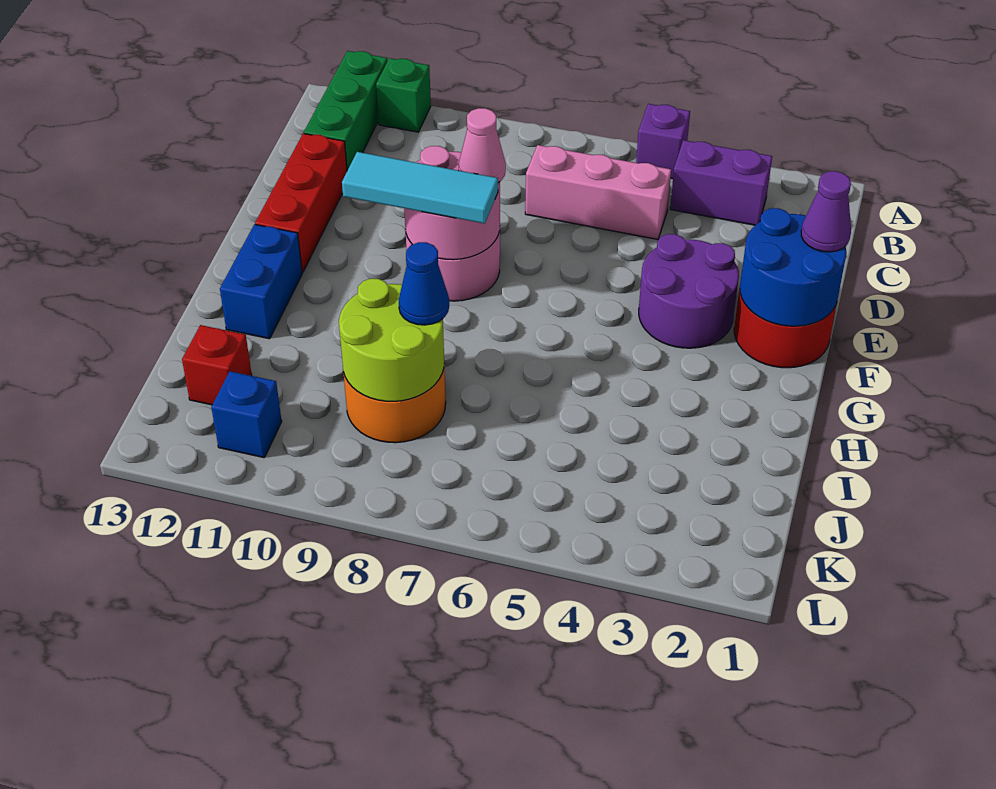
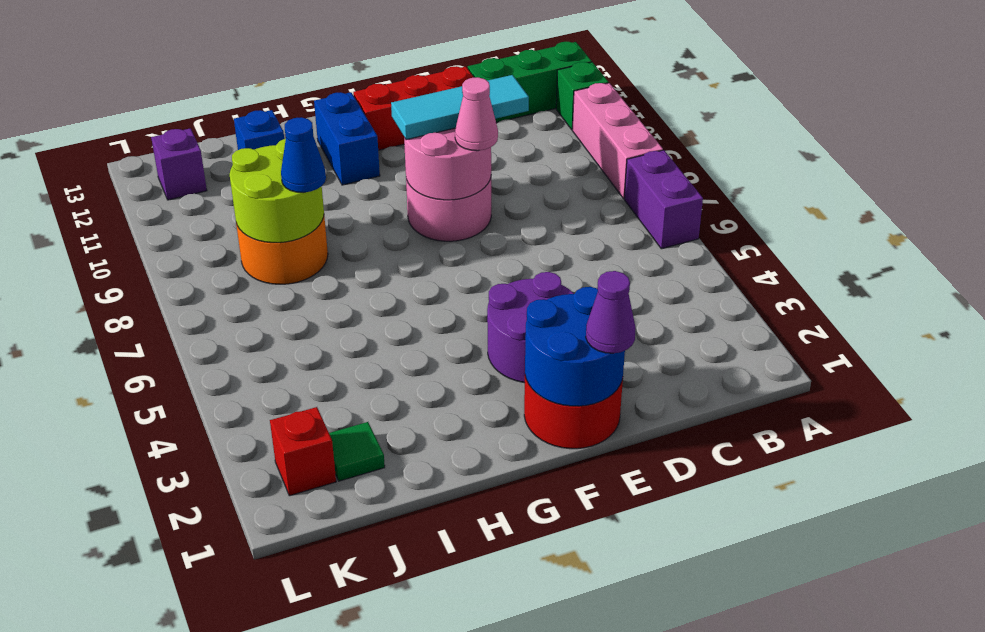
purple brick A5 level 1 -> purple brick K12 level 1
purple brick B3:B4 level 1 -> purple brick A6:A7 level 1
pink brick C5:C7 level 1 -> pink brick A8:A10 level 1
cyan tile F8:F10 level 3 -> cyan tile D9:F9 level 3
blue brick G12:H12 level 1 -> blue brick G11:G12 level 1
none -> green tile J2 level 1
red brick J12 level 1 -> red brick K2 level 1
blue brick K11 level 1 -> blue brick I12 level 1

